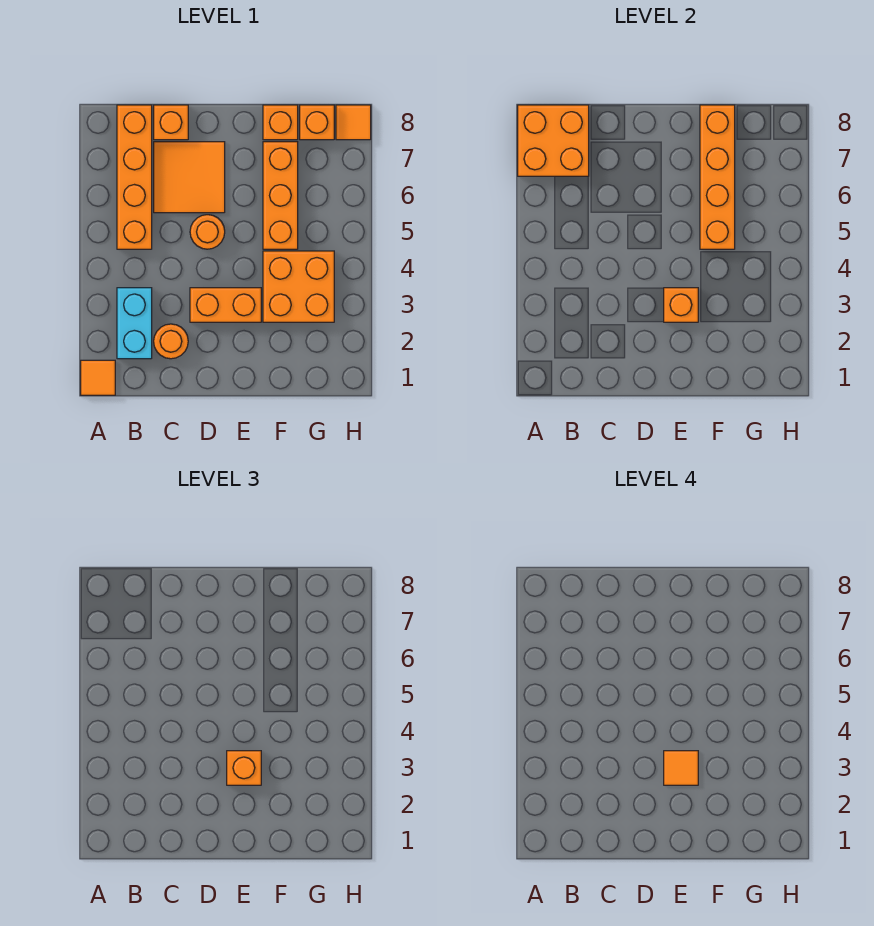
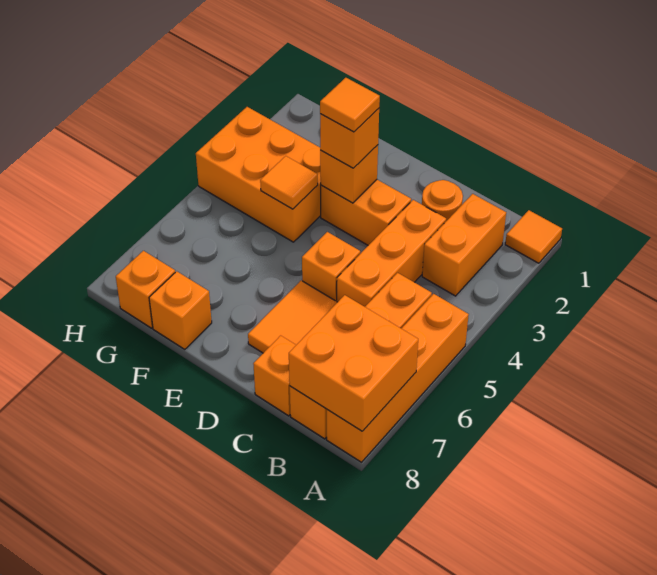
cyan brick B2:B3 level 1 -> orange brick B2:B3 level 1
orange round brick D5 level 1 -> orange brick D5 level 1
orange brick F3:G4 level 1 -> orange brick F3:H4 level 1
orange brick F5:F7 level 1 -> orange brick C3:C5 level 1
orange brick F5:F8 level 2 -> orange brick A5:A8 level 1
orange tile H8 level 1 -> orange tile F4 level 2

